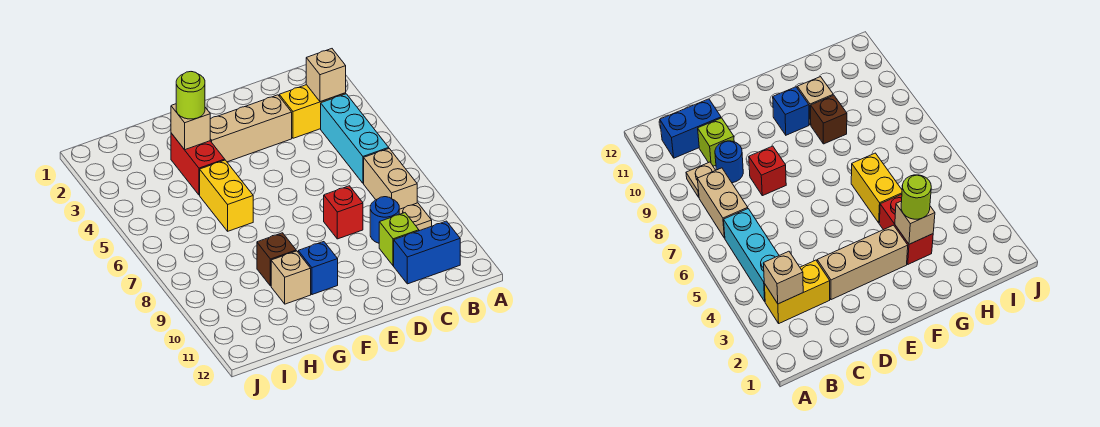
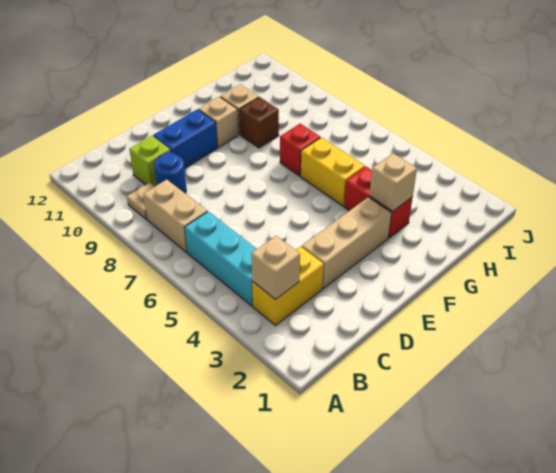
blue brick B11:C11 level 1 -> blue brick D10:E10 level 1
red brick D8 level 1 -> red brick G7 level 1
blue brick F10 level 1 -> tan brick F10 level 1
lime round brick G3 level 3 -> none

